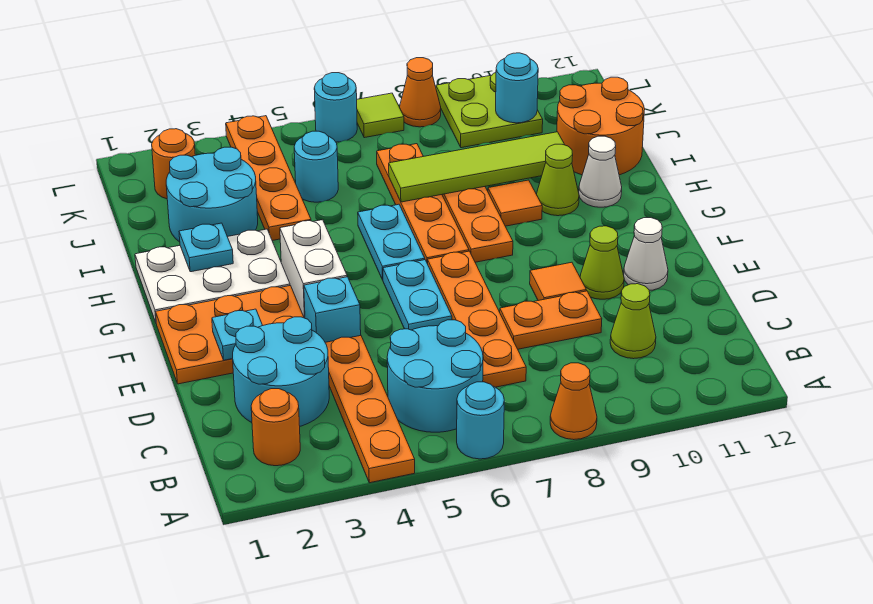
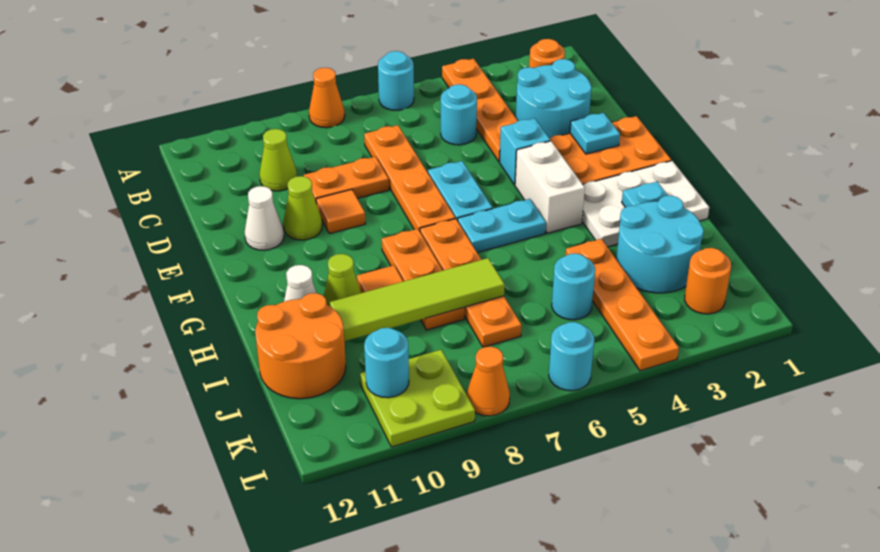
cyan round brick B5:C6 level 1 -> cyan round brick C5 level 1
cyan plate G6:H6 level 1 -> cyan plate G5:G6 level 1
lime tile L7 level 1 -> none

